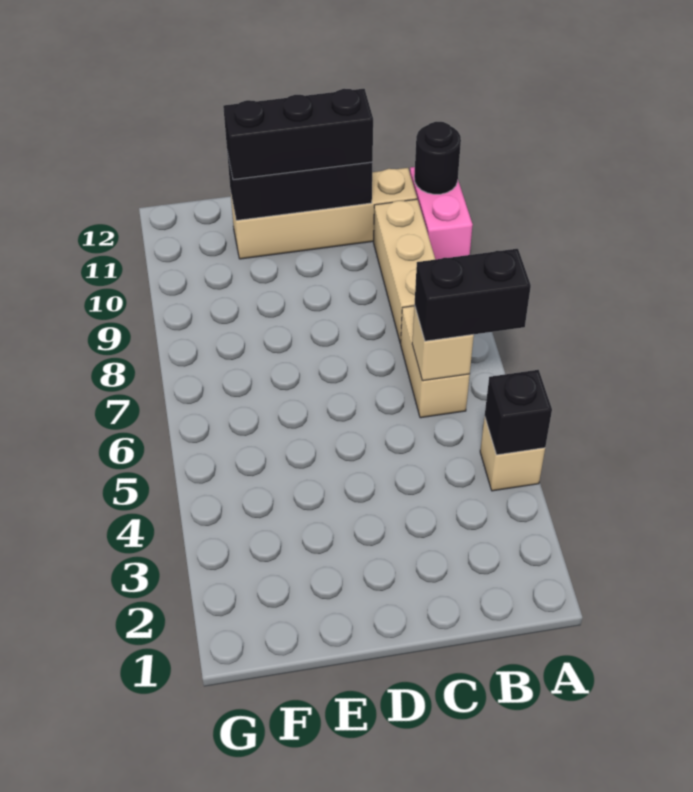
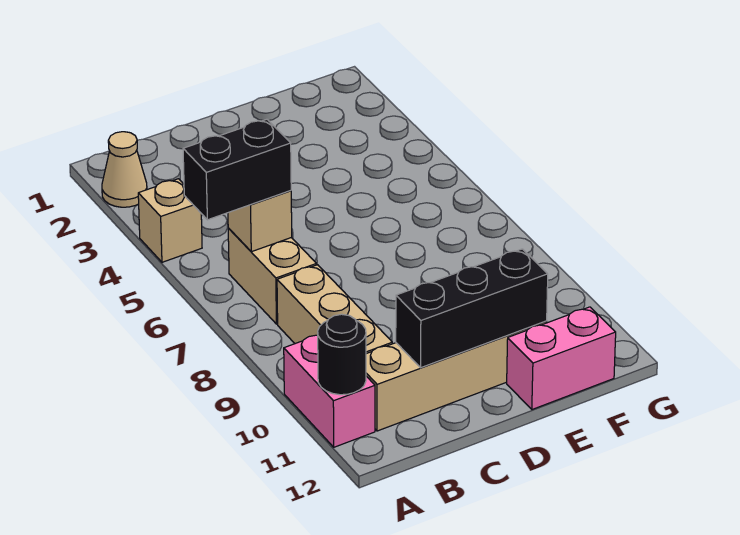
none -> tan cone A2 level 1
black brick A4 level 2 -> none
black brick C11:E11 level 3 -> none
none -> pink brick E12:F12 level 1

